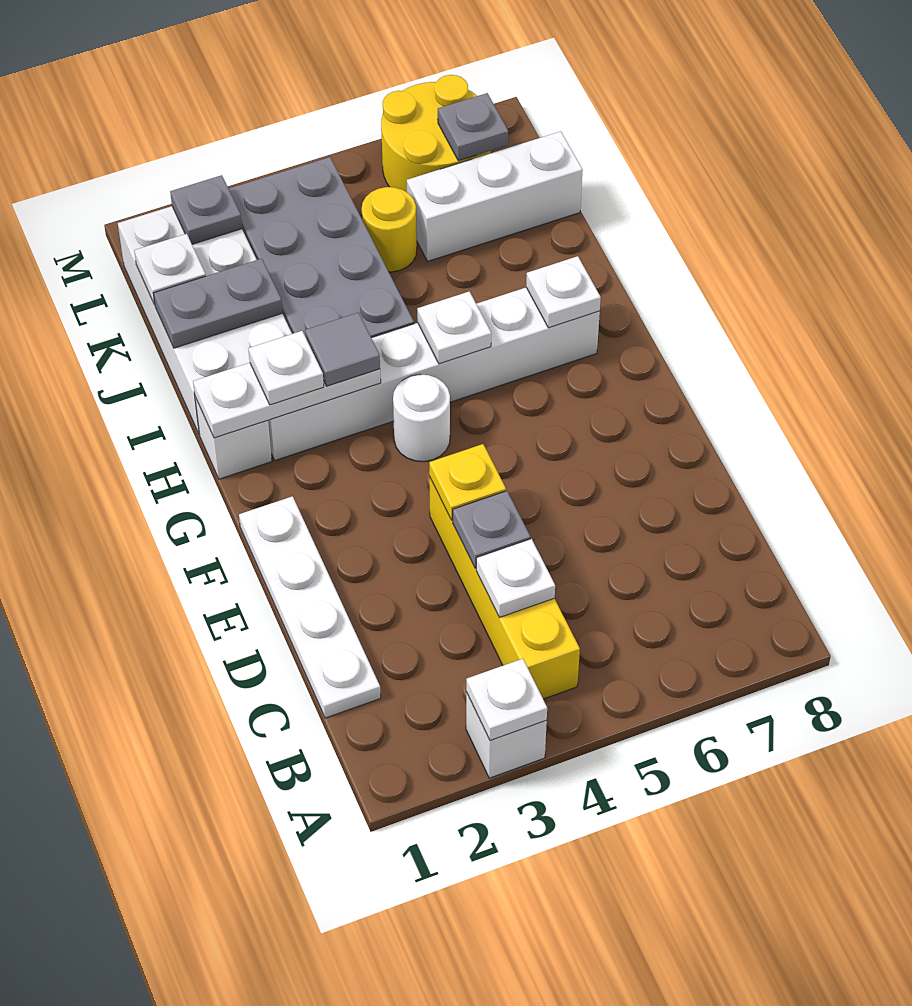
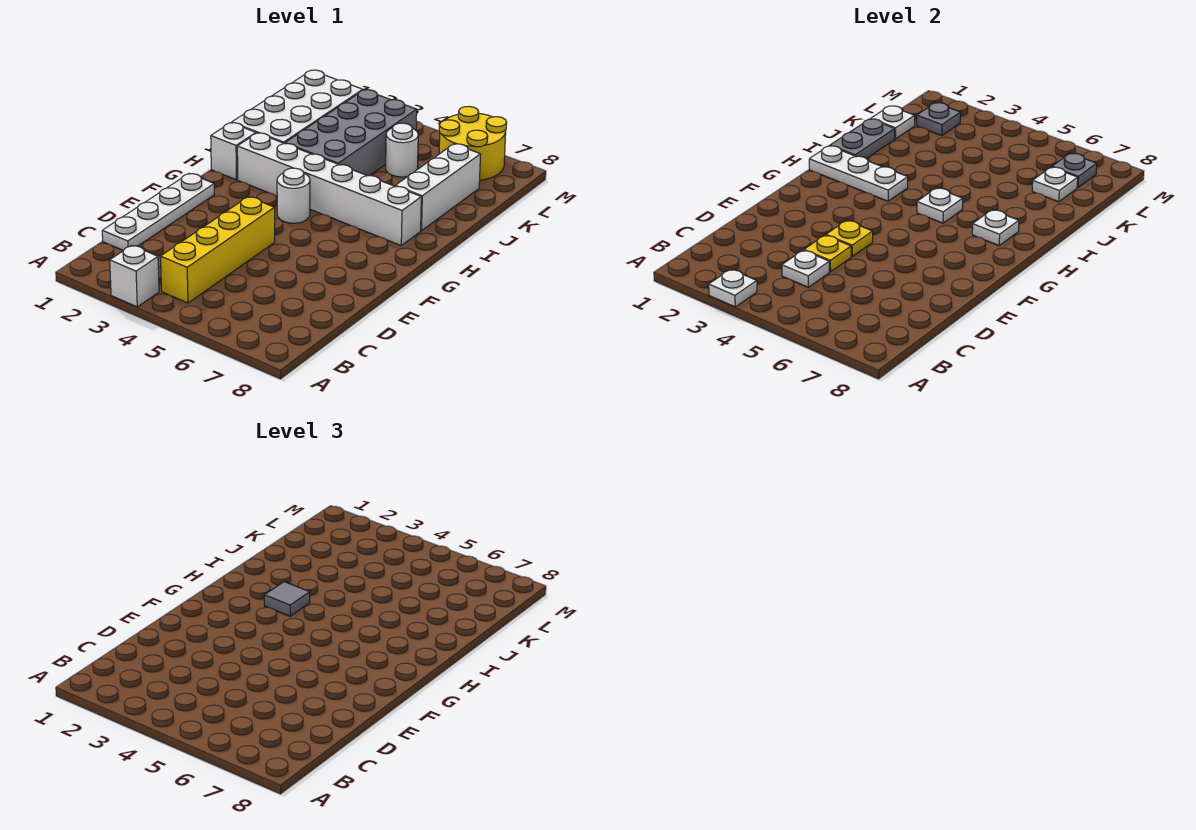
grey plate D4 level 2 -> yellow plate D4 level 2
white plate H2 level 3 -> white plate K7 level 2
grey plate J1:J2 level 2 -> grey plate I1:J1 level 2
yellow round brick K5 level 1 -> white round brick K5 level 1
white brick K6:K8 level 1 -> white brick I7:K7 level 1

